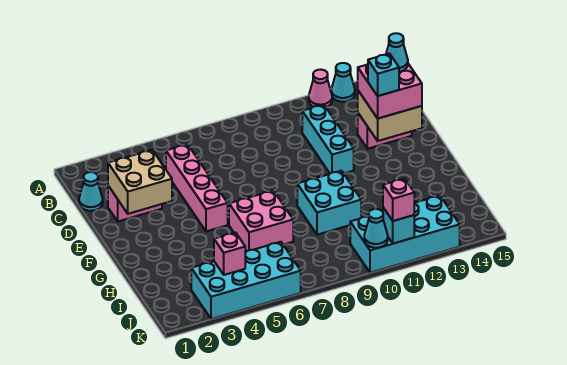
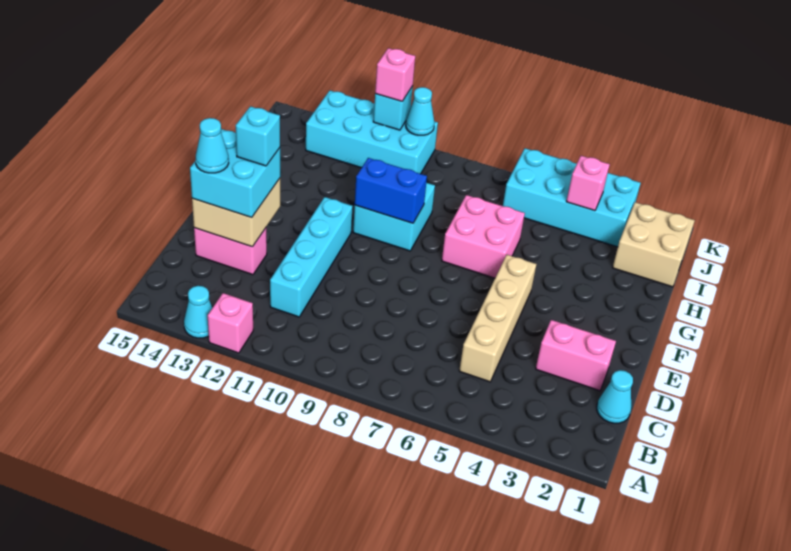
pink cone A12 level 1 -> pink brick A12 level 1
pink brick C5:F5 level 1 -> tan brick C5:F5 level 1
cyan brick C11:E11 level 1 -> cyan brick C11:F11 level 1
tan brick D2:E3 level 2 -> tan brick I1:J2 level 1
pink brick D13:E14 level 3 -> cyan brick D13:E14 level 3
none -> blue brick G9:G10 level 2

